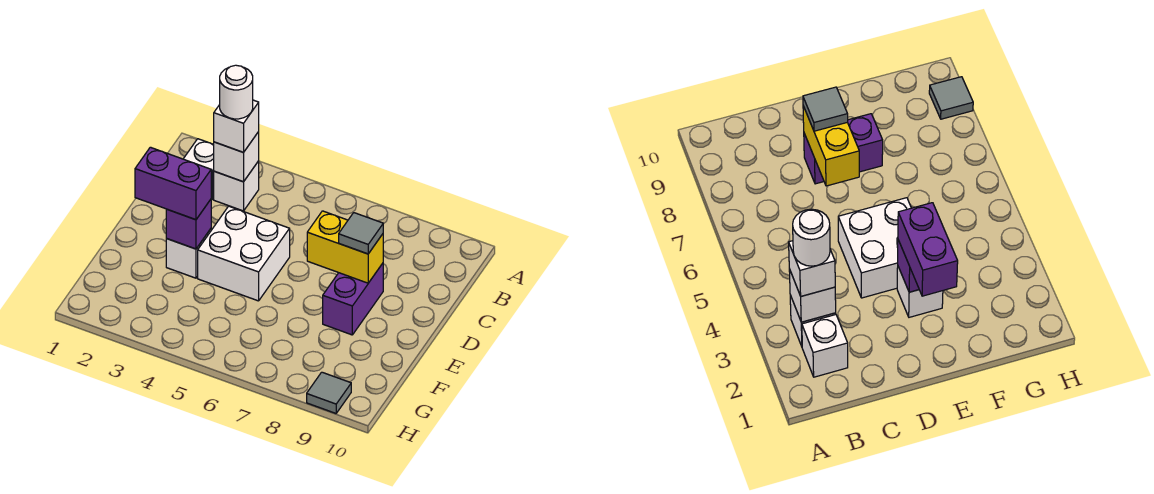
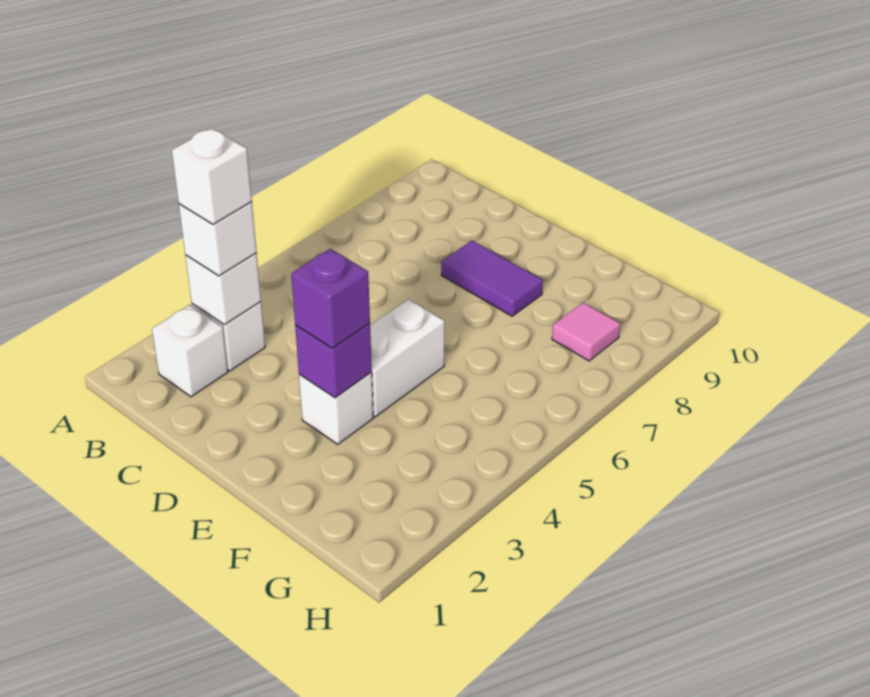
white round brick B3 level 4 -> white brick B3 level 4
white brick D4:E5 level 1 -> white brick E4:E5 level 1
yellow brick D7:D8 level 2 -> none
purple brick D8:E8 level 1 -> purple tile D8:E8 level 1
grey tile D8 level 3 -> none
purple brick E2:E3 level 3 -> purple brick E3 level 3
none -> pink tile G8 level 1
grey tile H9 level 1 -> none

